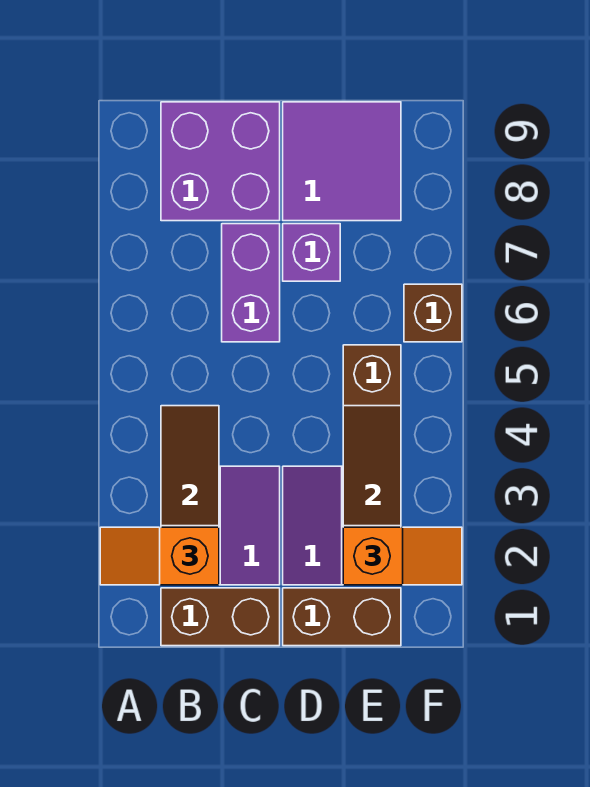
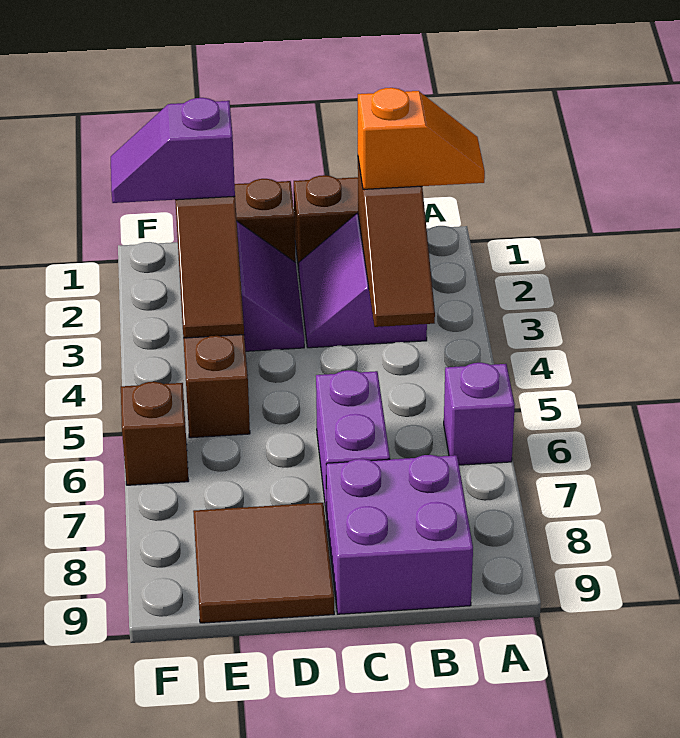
purple brick D7 level 1 -> purple brick A6 level 1
purple tile D8:E9 level 1 -> brown tile D8:E9 level 1
orange slope E2:F2 level 3 top E -> purple slope E2:F2 level 3 top E

